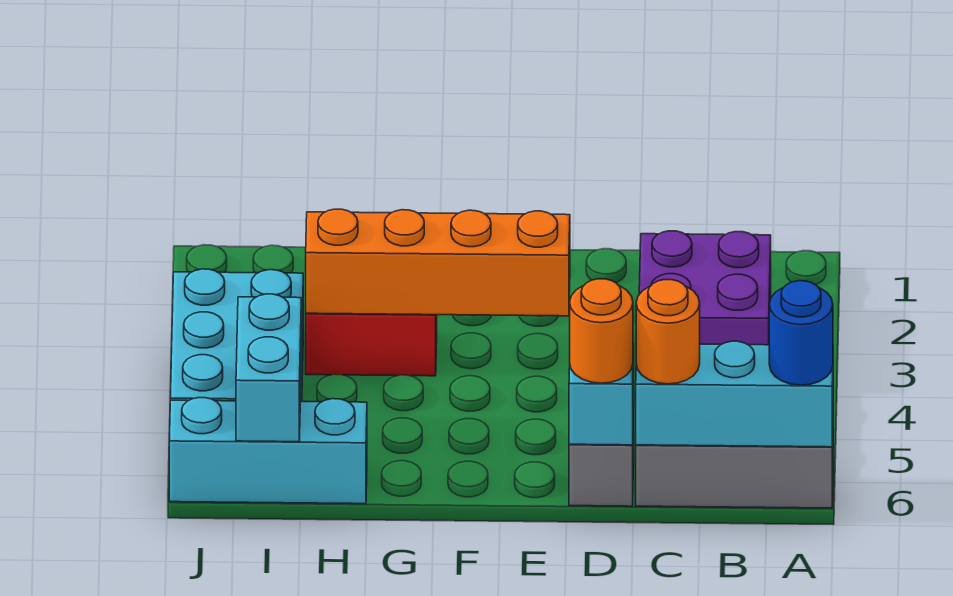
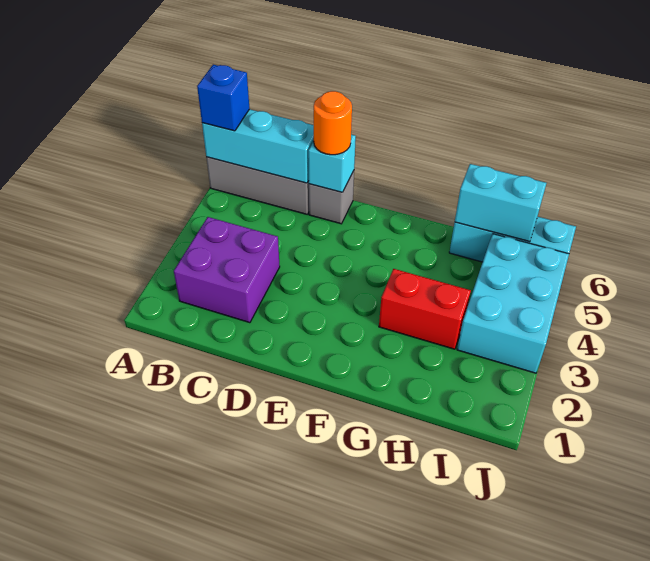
blue round brick A6 level 3 -> blue brick A6 level 3
orange round brick C6 level 3 -> none
orange brick E3:H3 level 2 -> none
cyan brick I5:I6 level 2 -> cyan brick H6:I6 level 2

